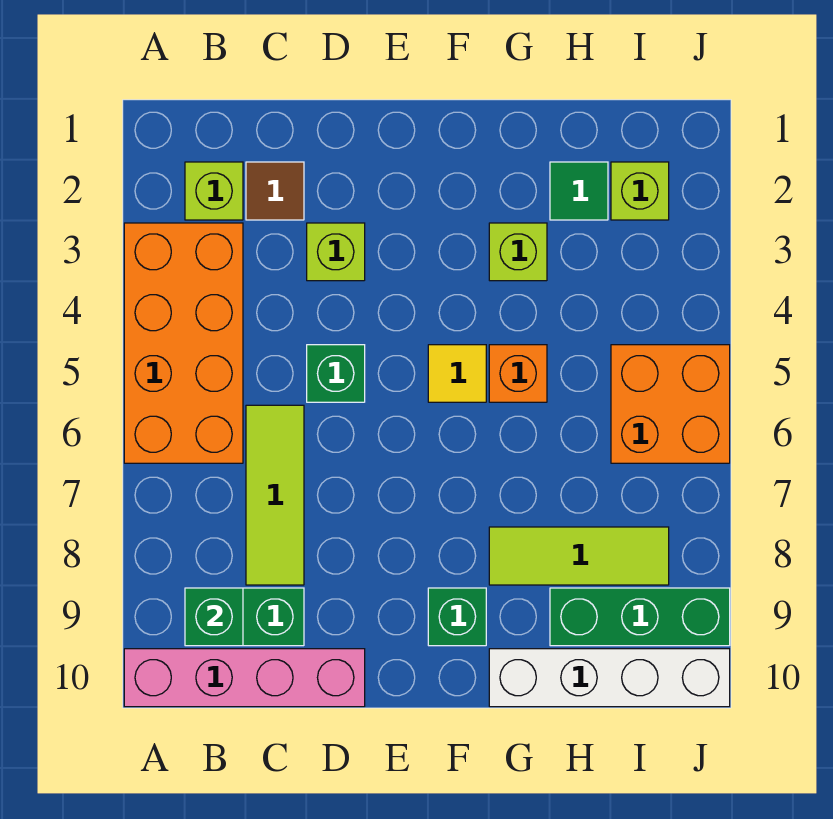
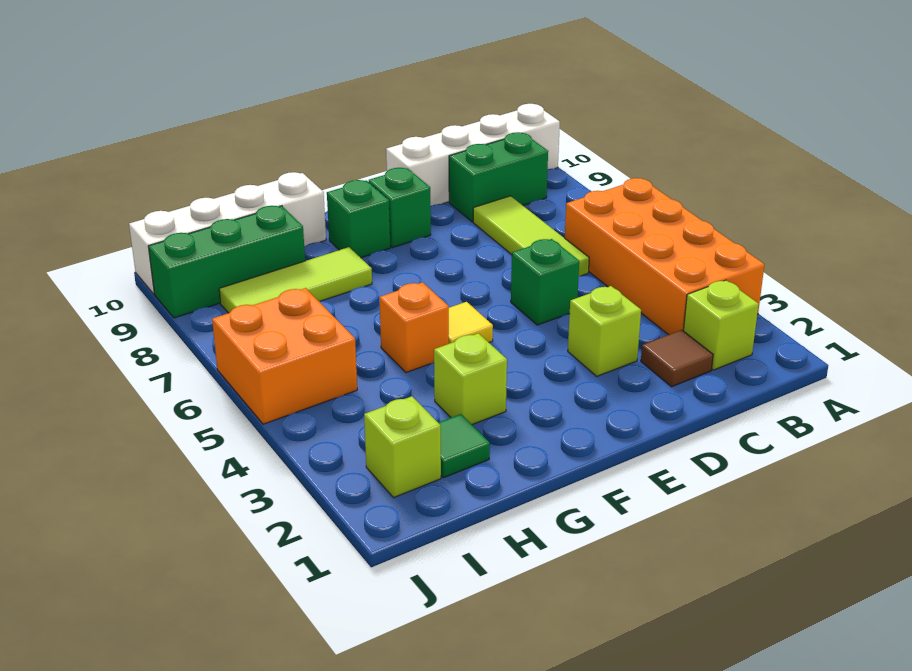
pink brick A10:D10 level 1 -> white brick A10:D10 level 1
green brick B9 level 2 -> green brick E9 level 1

